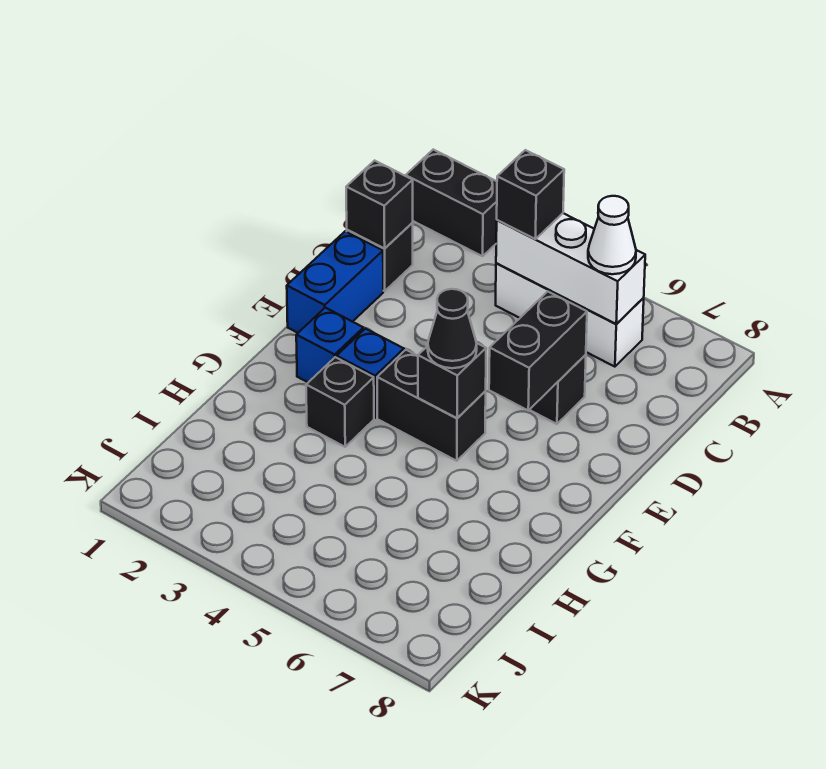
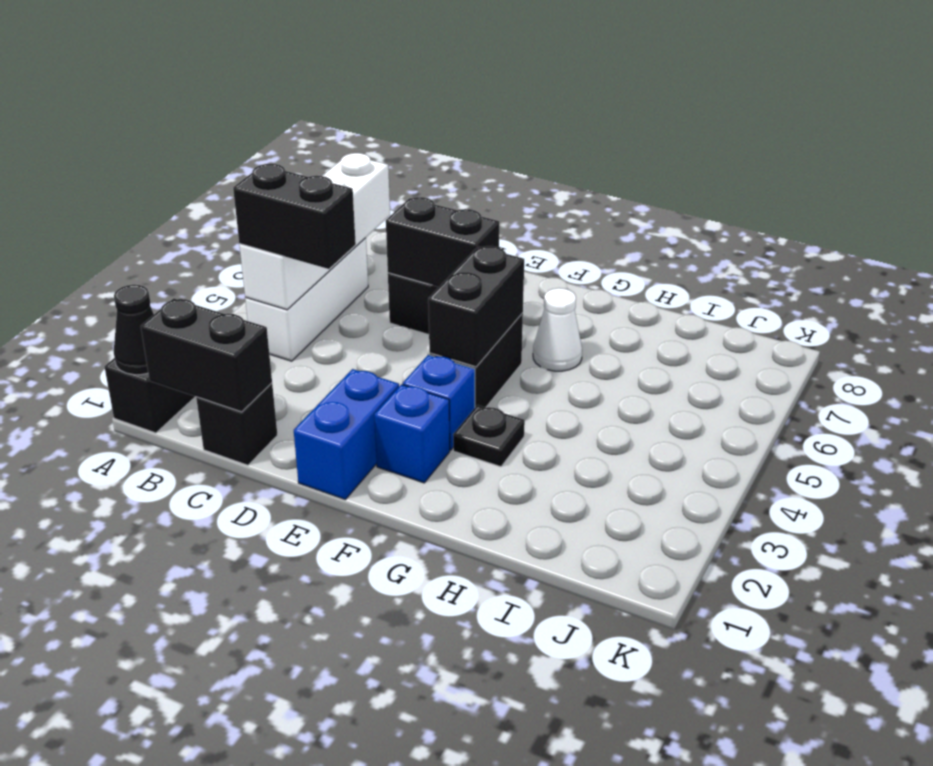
white brick B4:B6 level 2 -> white brick B4:B7 level 2
black brick B4 level 3 -> black brick B4:C4 level 3
white cone B6 level 3 -> white cone G6 level 1
black brick C1 level 2 -> black brick B1:C1 level 2
blue brick D1:E1 level 1 -> blue brick E1:E2 level 1
black brick F5 level 2 -> black brick F4:F5 level 2
black cone F5 level 3 -> black cone A1 level 2
black brick G3 level 1 -> black plate G3 level 1

